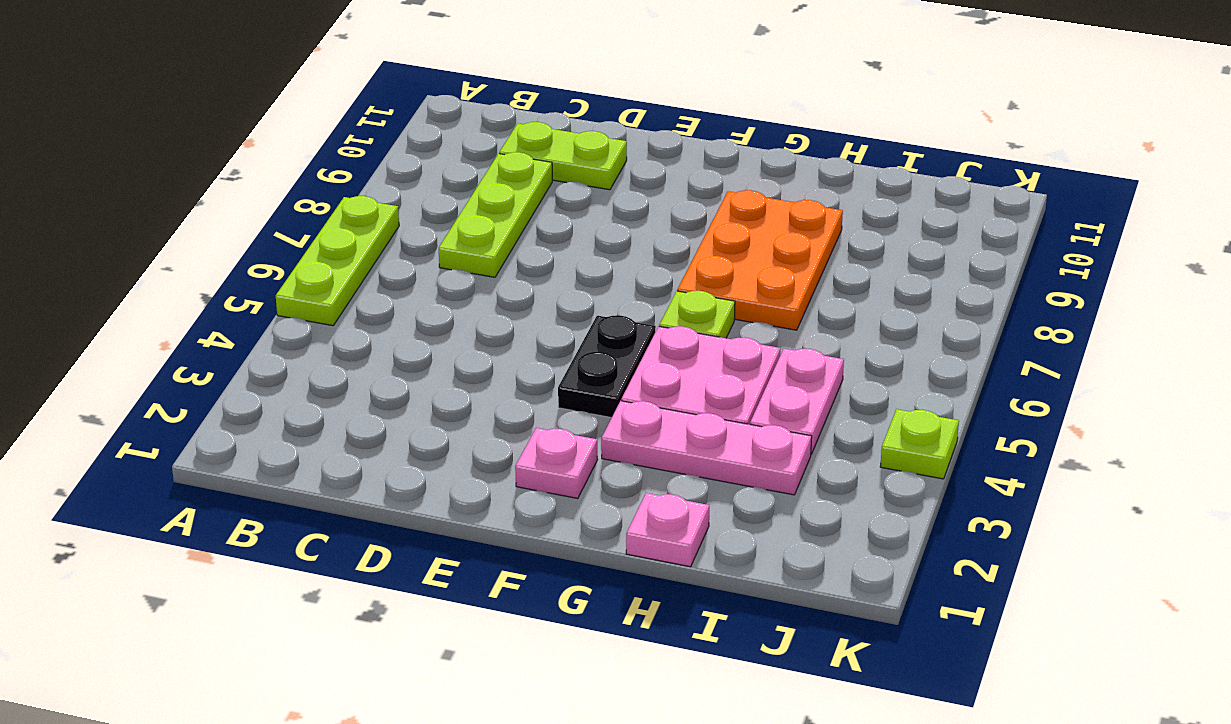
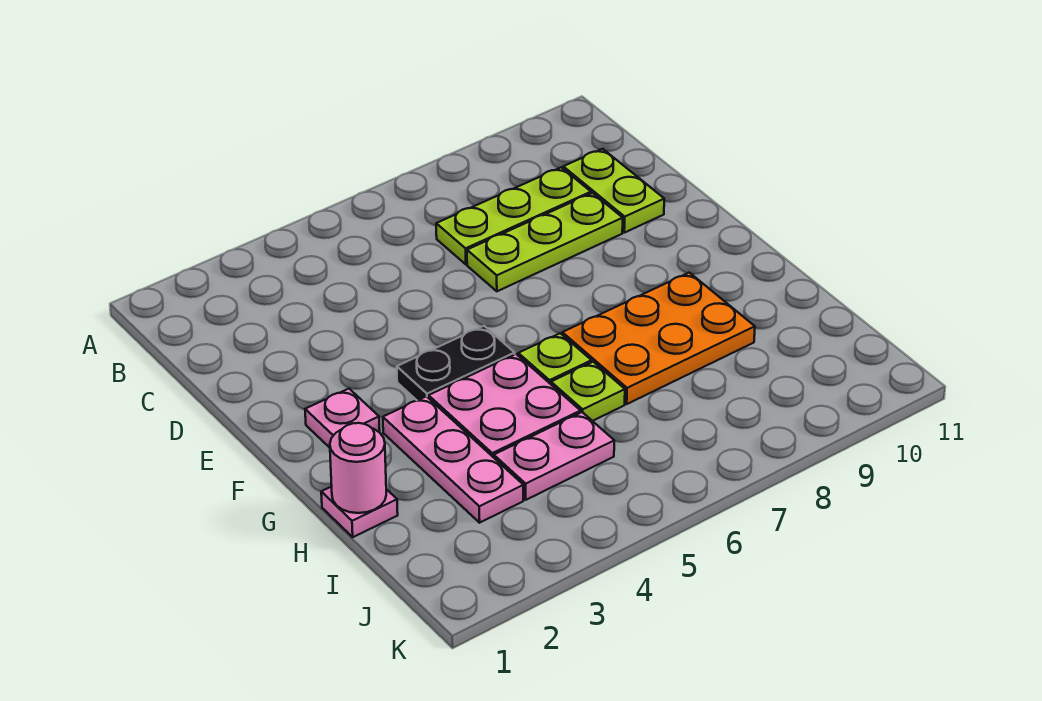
lime plate A5:A7 level 1 -> lime plate D7:D9 level 1
none -> pink round brick H1 level 2
lime plate K4 level 1 -> lime plate H6 level 1

